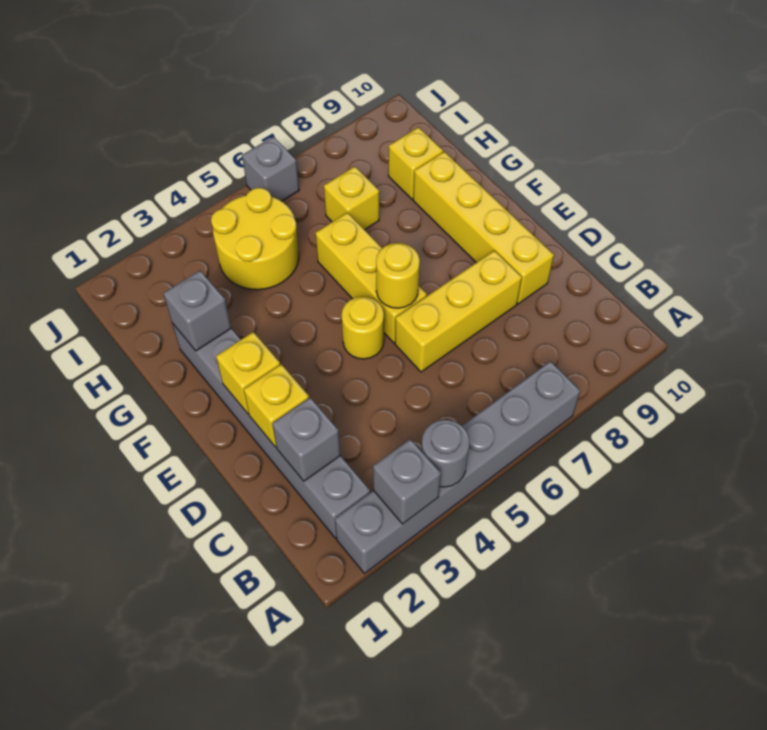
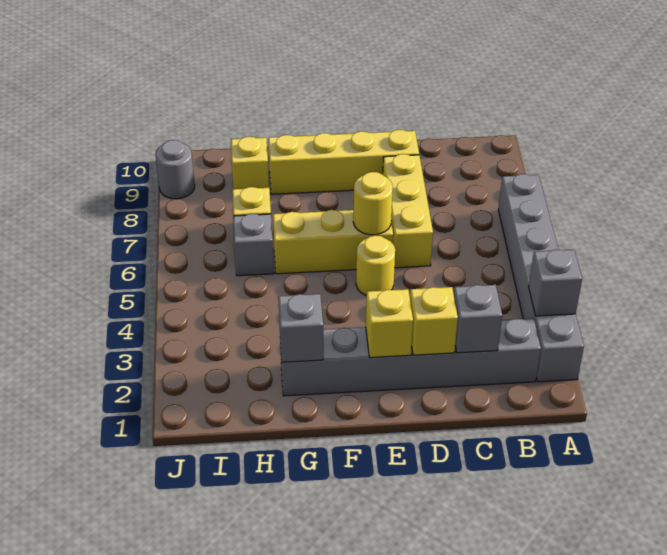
grey round brick A4 level 2 -> grey round brick J9 level 1
yellow round brick H4:I5 level 1 -> none
grey brick J6 level 1 -> grey brick H6 level 1

